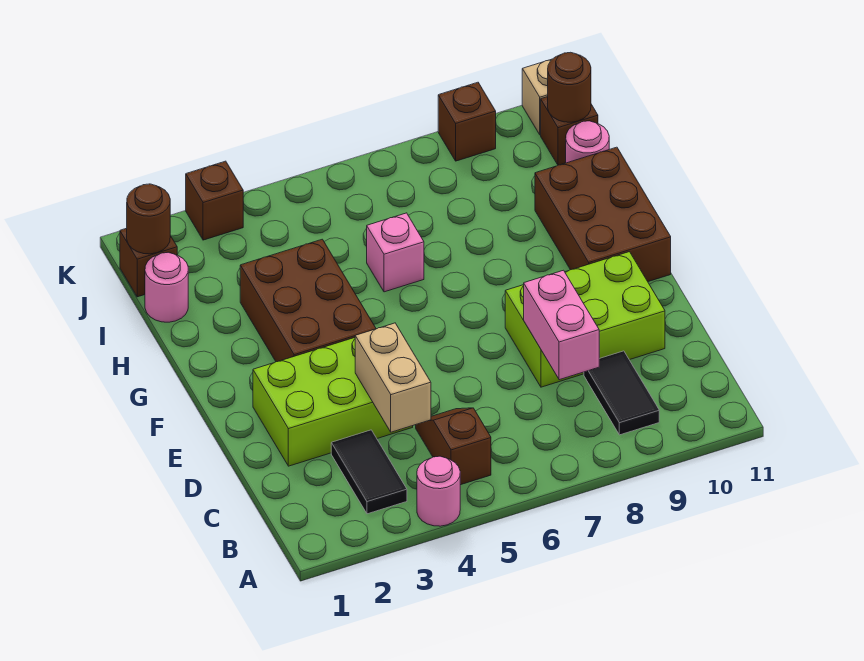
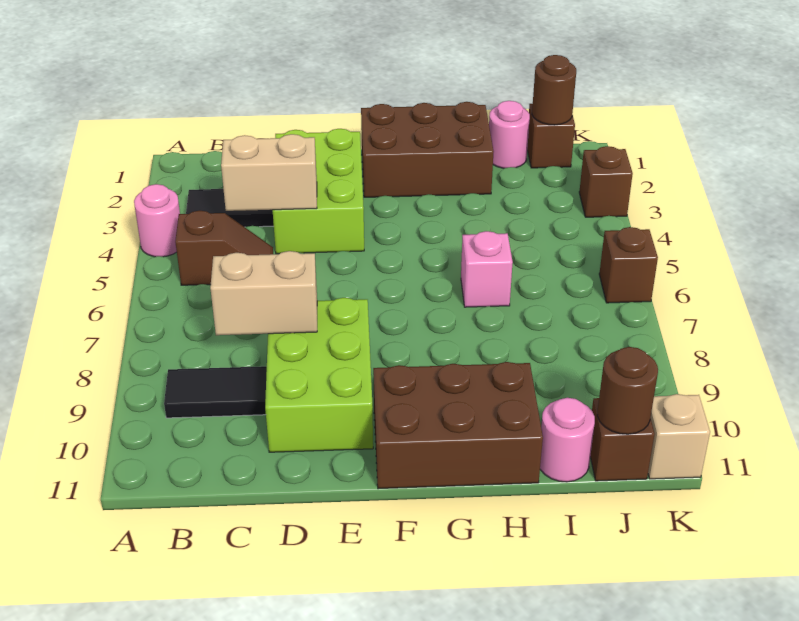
pink brick C8:D8 level 2 -> tan brick C8:D8 level 2
brown brick F3:H4 level 1 -> brown brick F1:H2 level 1
brown brick K9 level 1 -> brown brick K6 level 1

